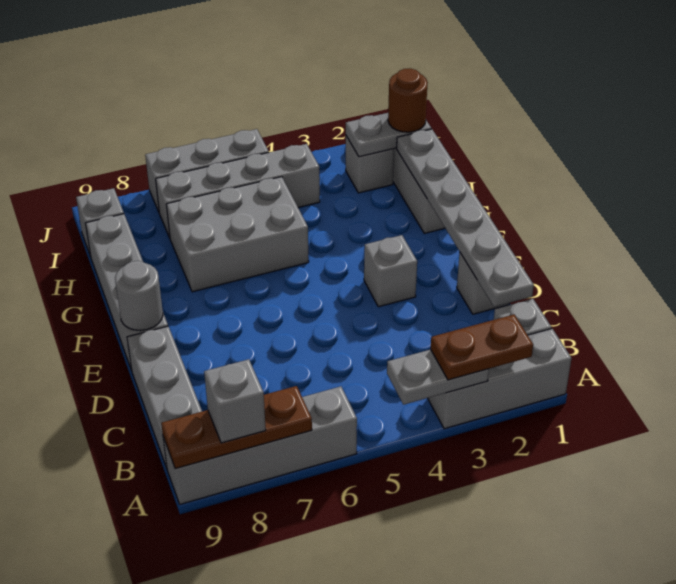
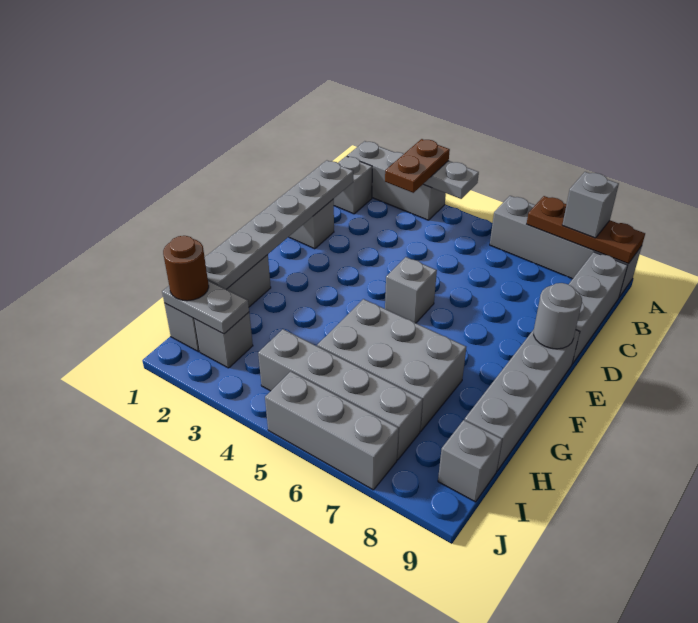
brown plate A2:A3 level 3 -> brown plate A3:B3 level 3
grey brick E3 level 1 -> grey brick E5 level 1

